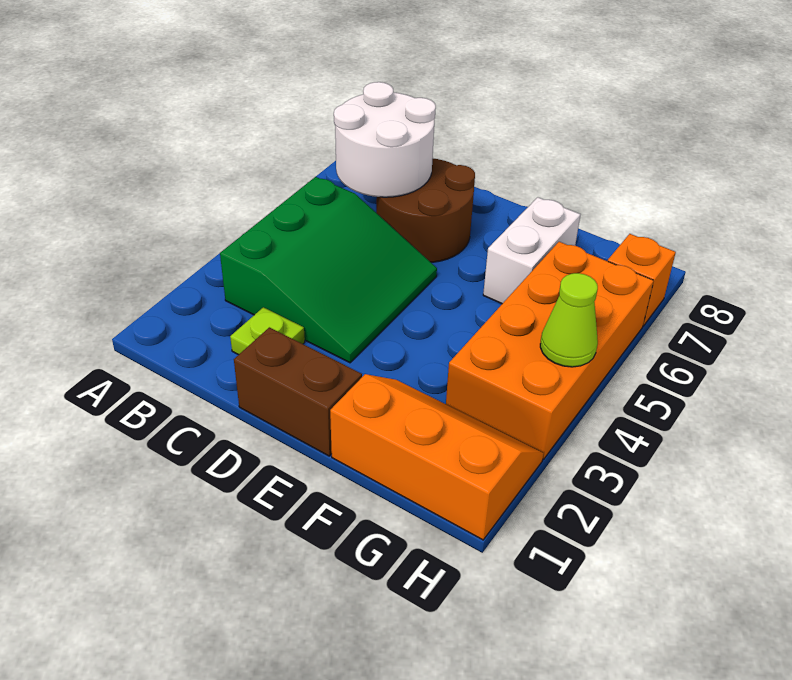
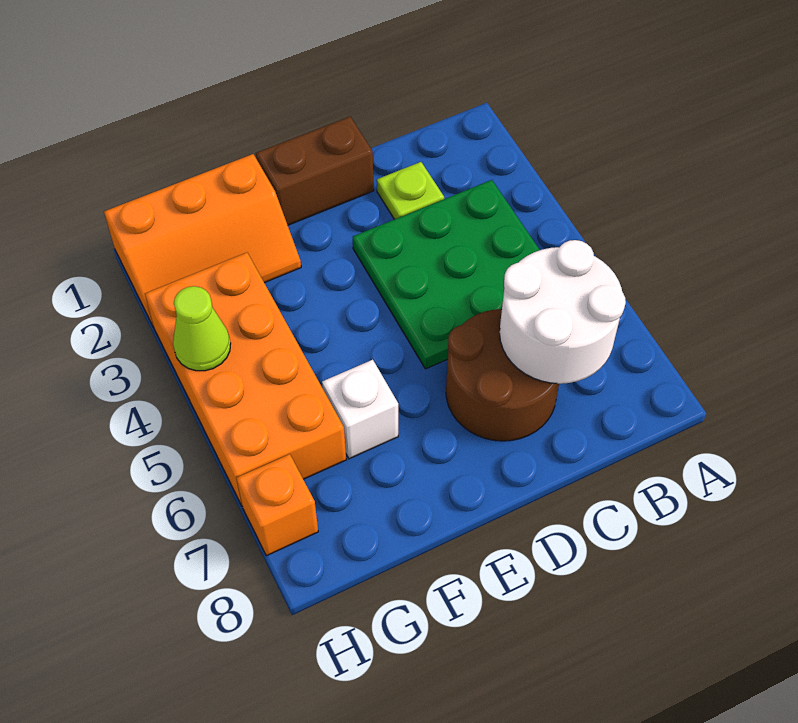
green slope B3:D5 level 1 top B -> green plate B3:D5 level 1
white brick F6:F7 level 1 -> white brick F6 level 1

